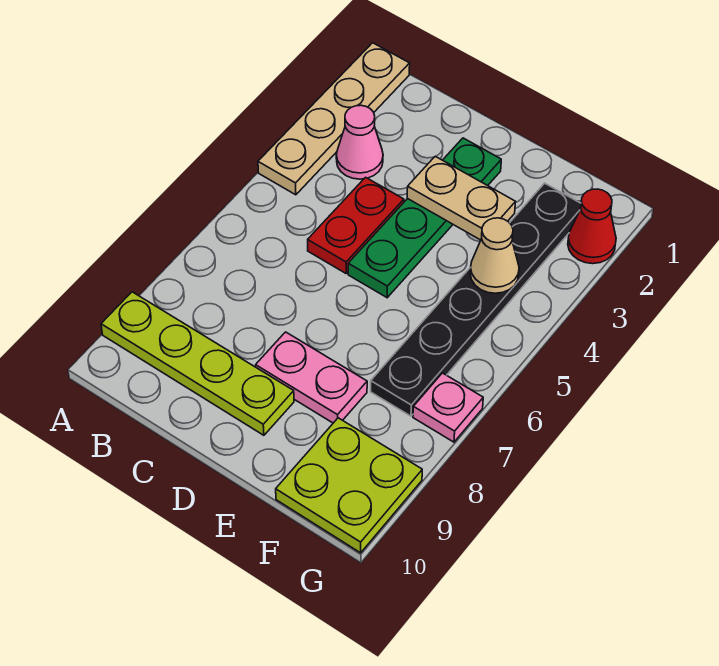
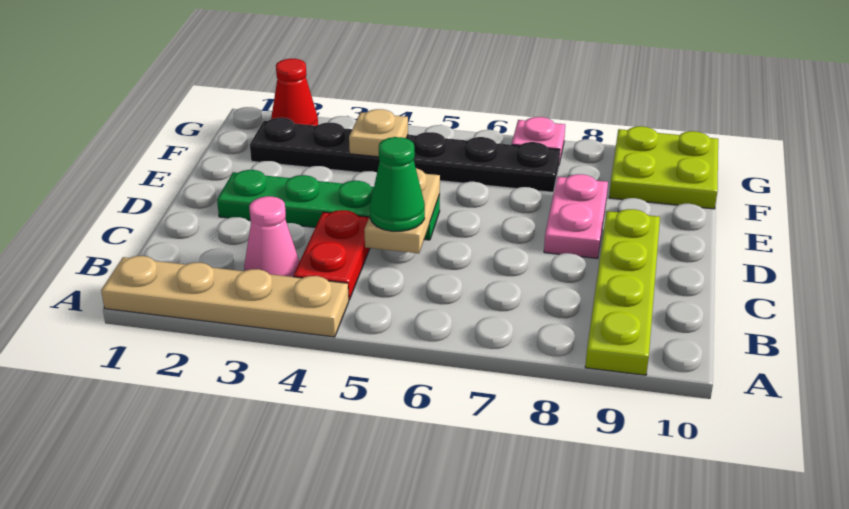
red plate C4:C5 level 1 -> red plate B4:C4 level 1
none -> green cone C5 level 3
tan plate D3:E3 level 2 -> tan plate C5:D5 level 2
tan cone F4 level 2 -> tan plate F4 level 2

